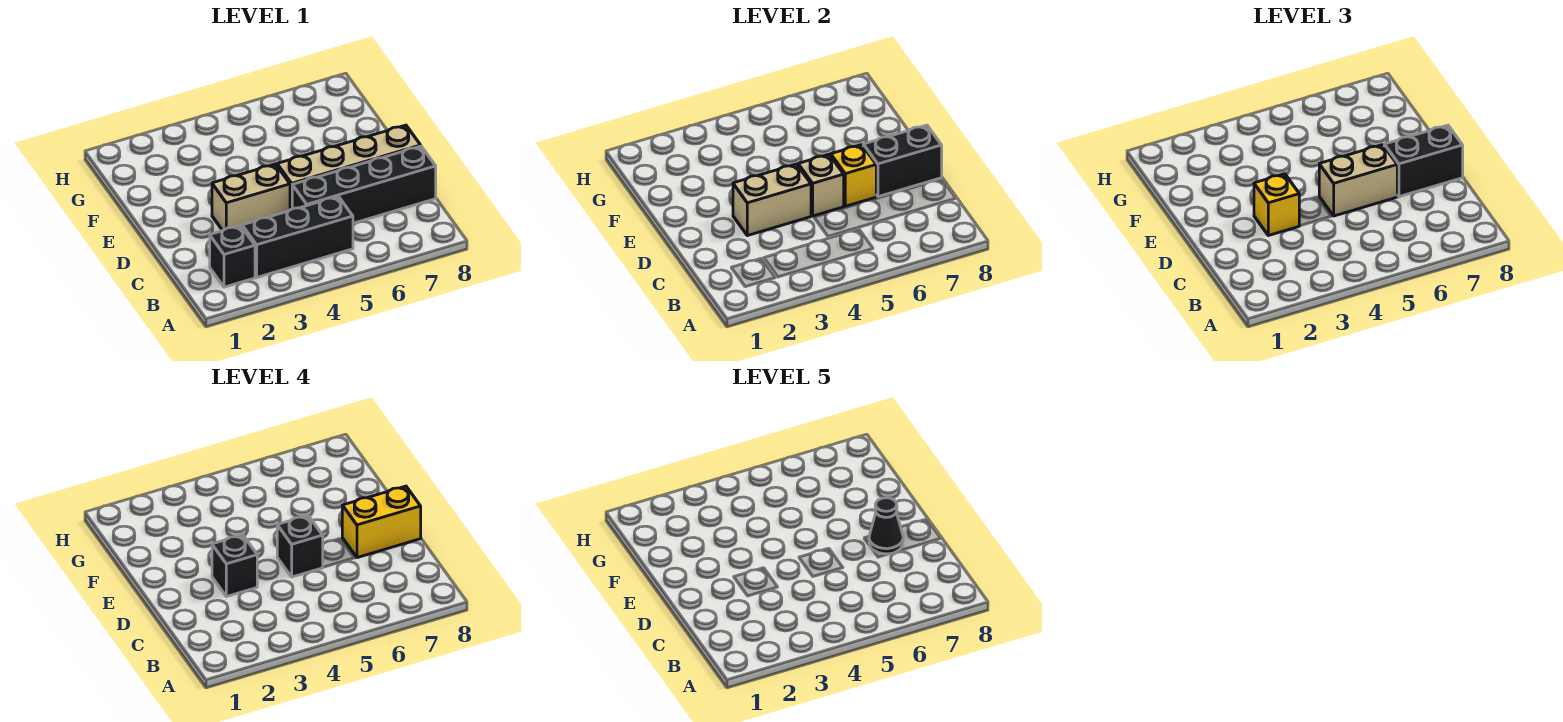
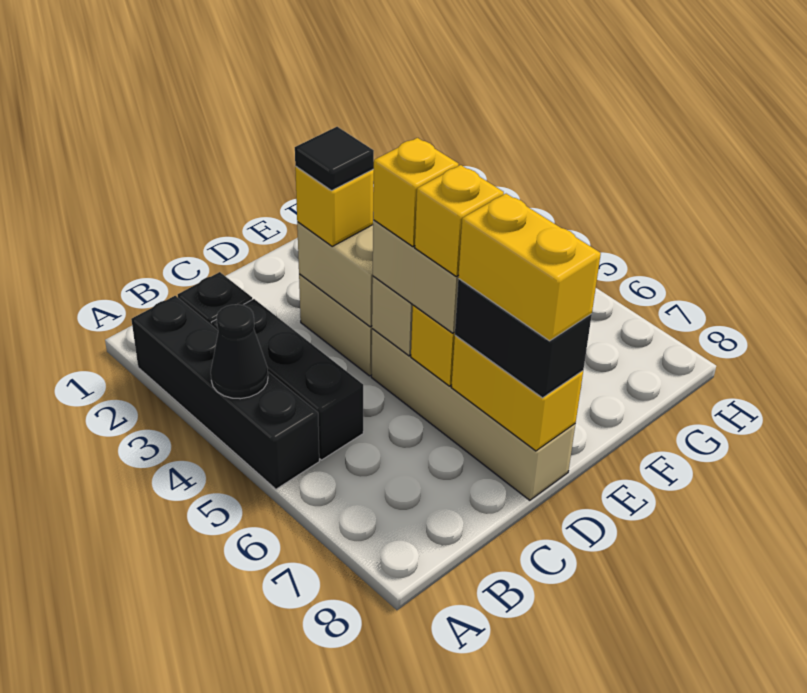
black brick C5:C8 level 1 -> black brick A2:A5 level 1
black brick D3 level 4 -> black tile D3 level 4
black brick D5 level 4 -> yellow brick D5 level 4
none -> yellow brick D6 level 4
black brick D7:D8 level 2 -> yellow brick D7:D8 level 2
black cone D7 level 5 -> black cone A4 level 2

